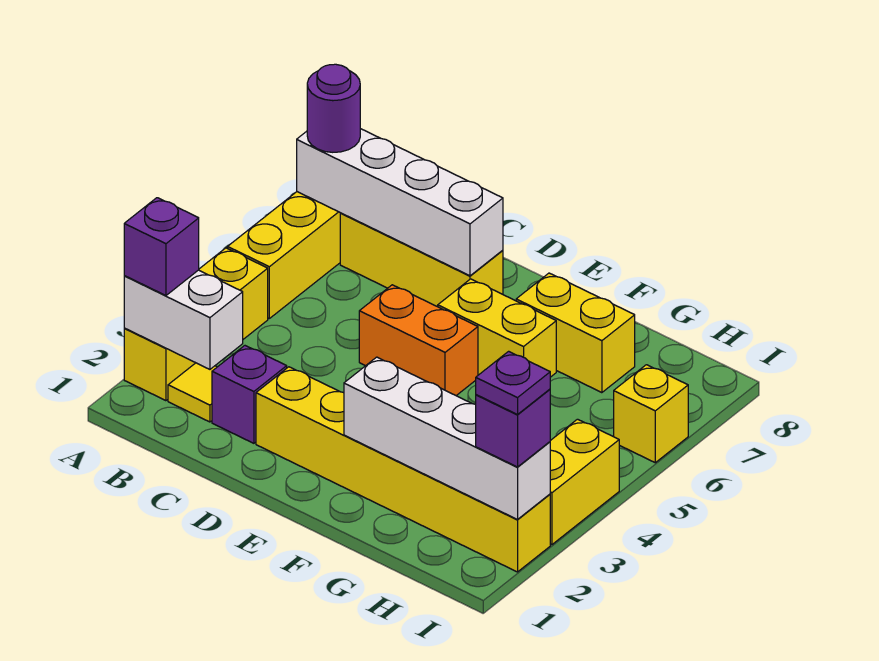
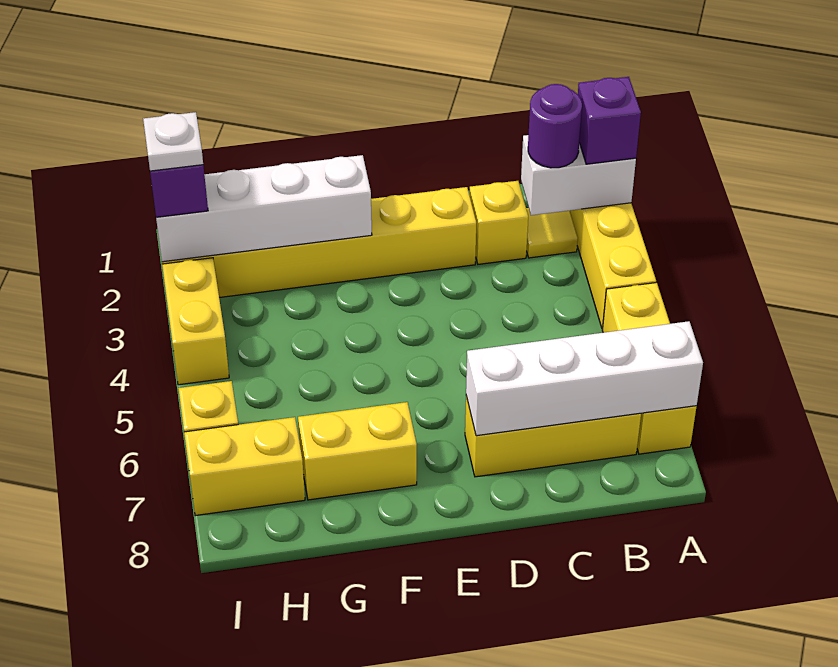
purple round brick A7 level 3 -> purple round brick B2 level 3
purple brick C2 level 1 -> yellow brick C2 level 1
orange brick D5:E5 level 1 -> none
yellow brick E6:F6 level 1 -> yellow brick H7:I7 level 1
purple plate I2 level 4 -> white plate I2 level 4

